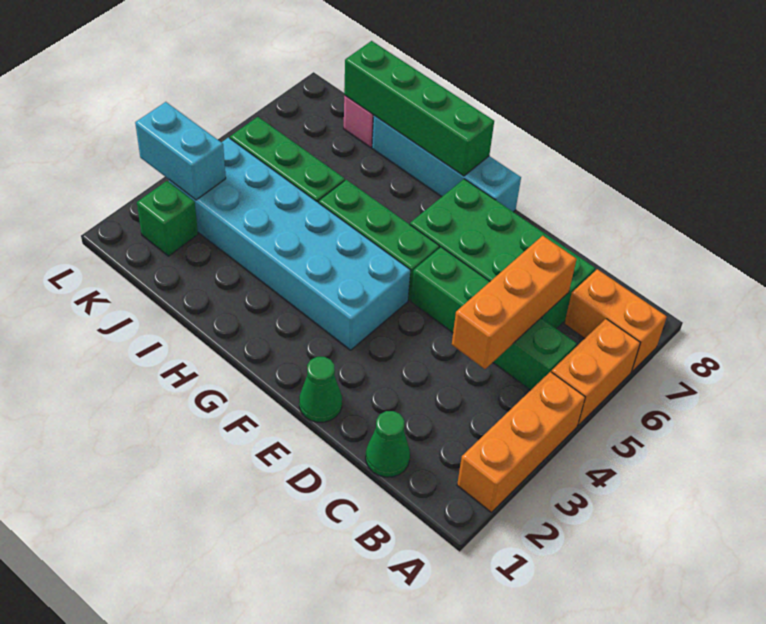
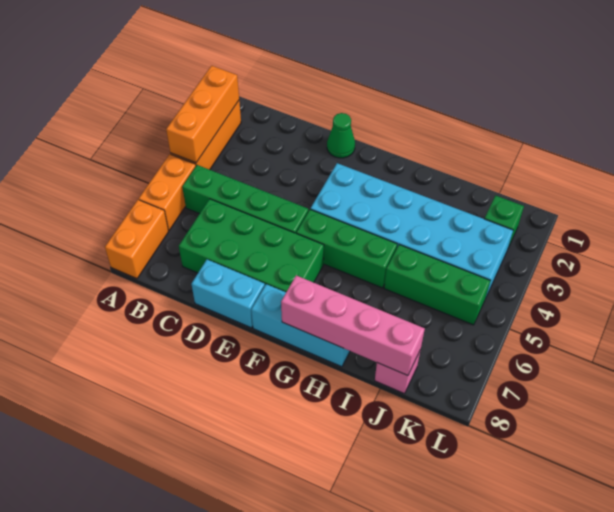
orange brick A7:B7 level 1 -> orange brick A7:A8 level 1
green cone C1 level 1 -> none
orange brick C4:C6 level 2 -> orange brick A2:A4 level 2
cyan brick F8:I8 level 1 -> cyan brick F8:H8 level 1
green brick G8:J8 level 2 -> pink brick G8:J8 level 2
cyan brick K3:L3 level 2 -> cyan brick D8:E8 level 1

